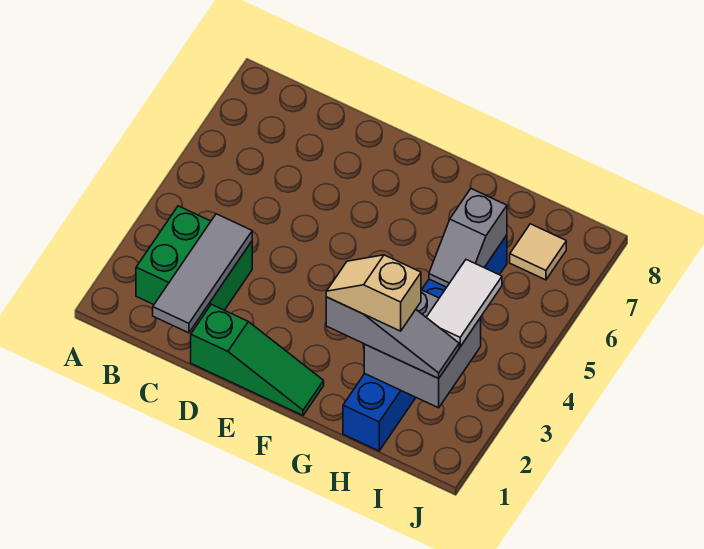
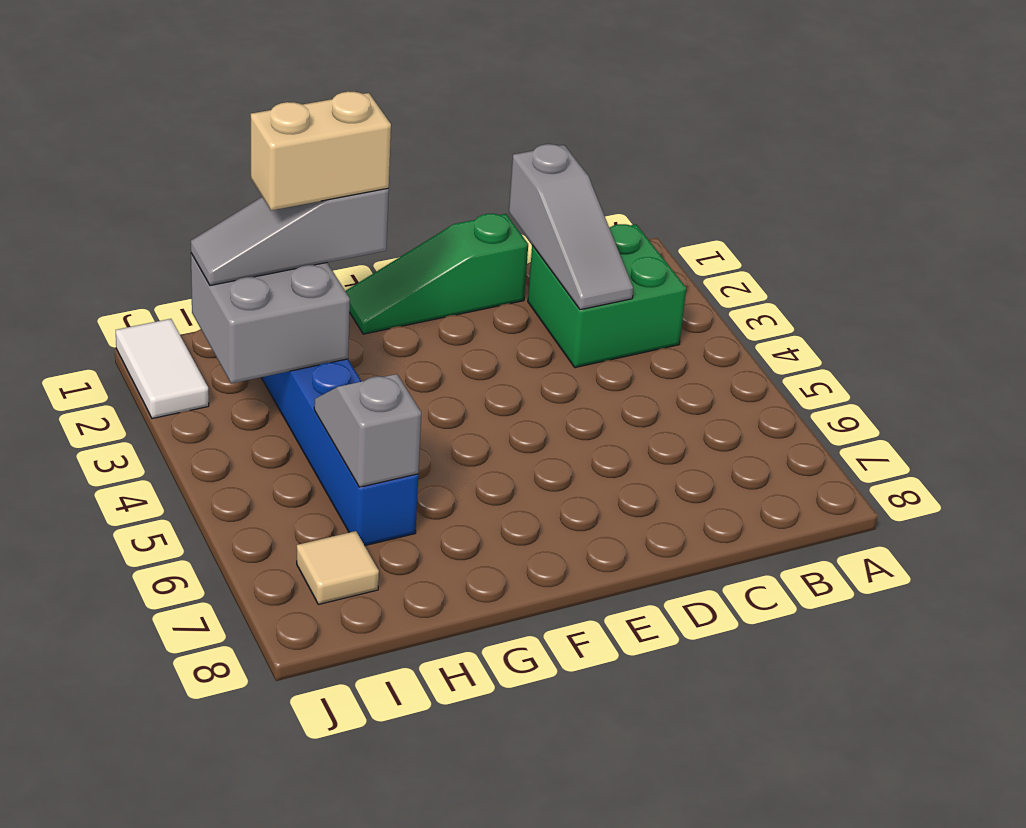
grey tile C1:C3 level 2 -> grey slope C1:C3 level 2 top 1
tan slope G2:H2 level 4 top H -> tan brick G2:H2 level 4
white tile I3:I4 level 3 -> white tile J1:J2 level 1

